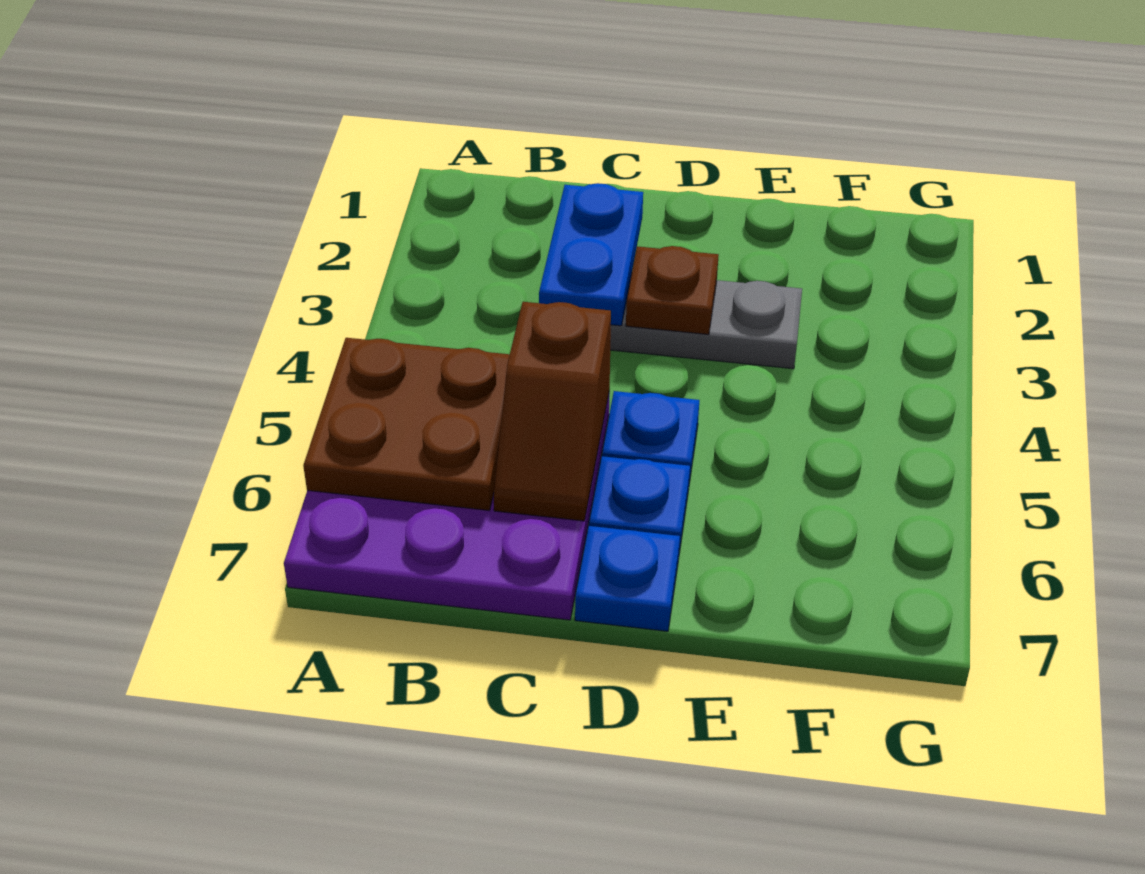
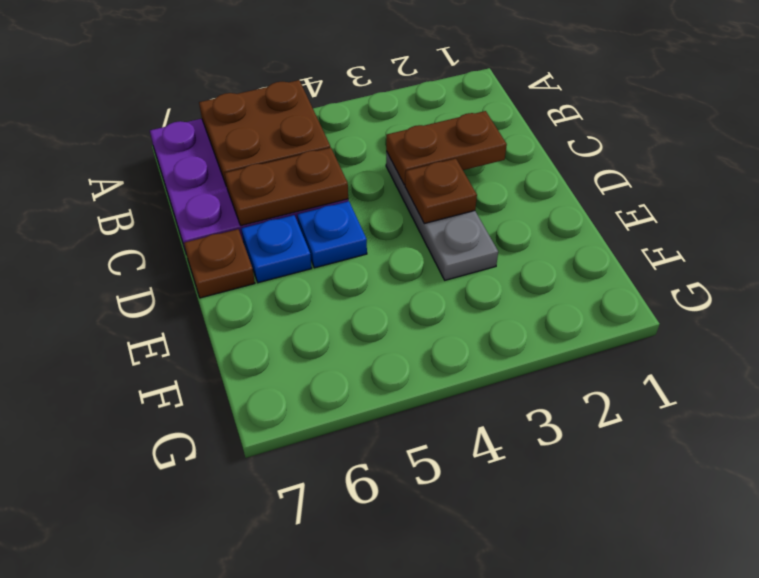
blue plate C2:C3 level 2 -> brown plate C2:C3 level 2
brown slope C5:C6 level 2 top 5 -> brown plate C5:C6 level 2
blue plate D7 level 1 -> brown plate D7 level 1

